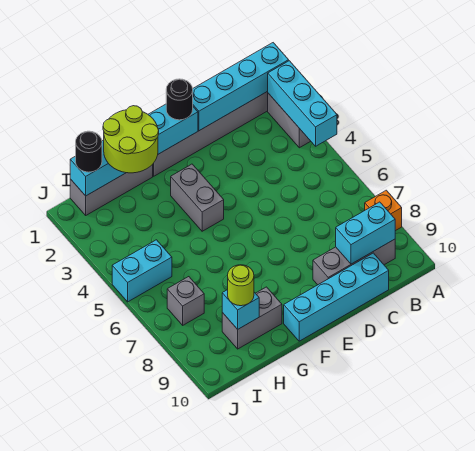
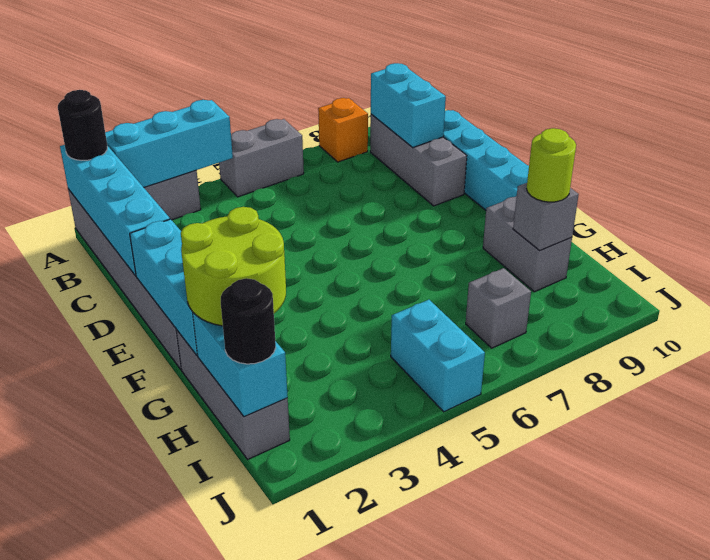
black round brick E1 level 3 -> black round brick A1 level 3
grey brick F3:F4 level 1 -> grey brick A5:A6 level 1
cyan brick H9 level 2 -> grey brick H9 level 2

